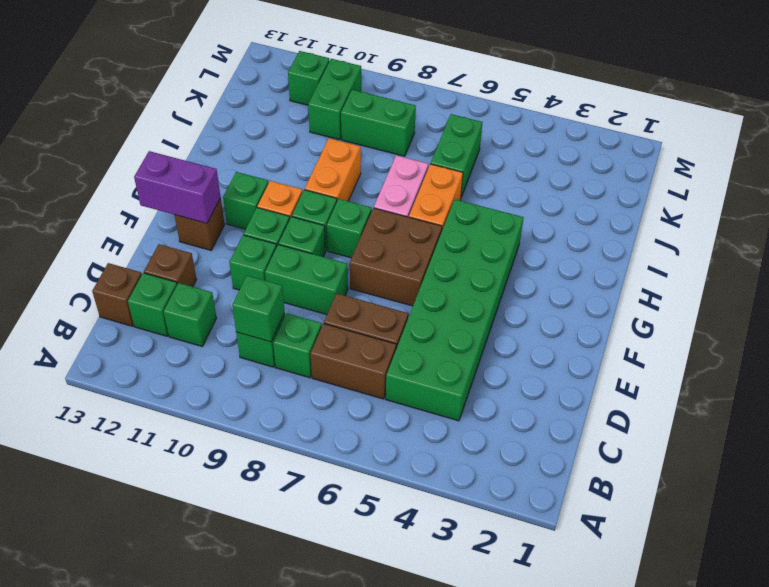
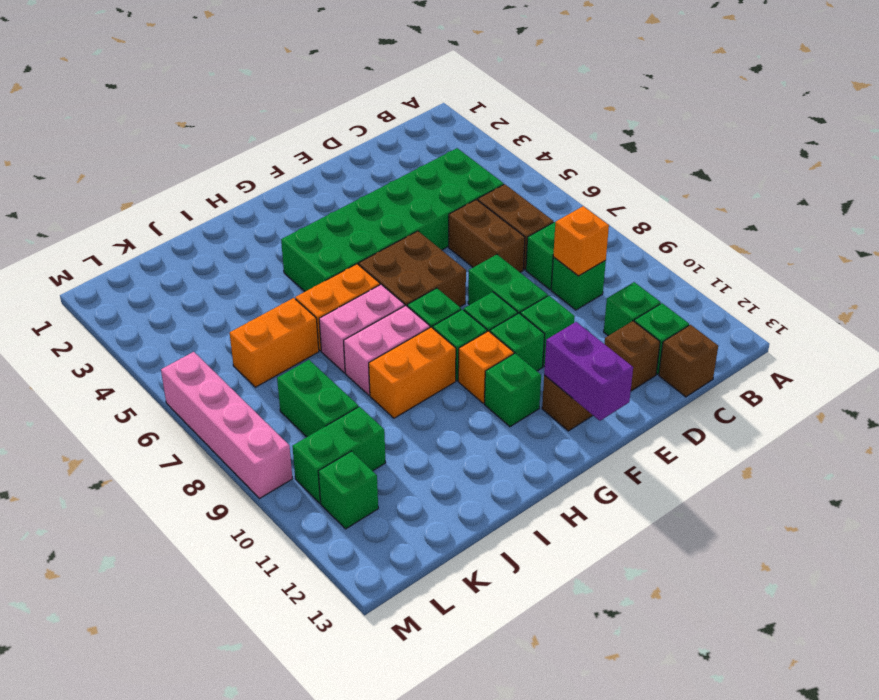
green brick C9 level 2 -> orange brick C9 level 2
none -> pink brick H8:I8 level 1
green brick J6:K6 level 1 -> orange brick J6:K6 level 1
none -> pink brick M6:M9 level 1

